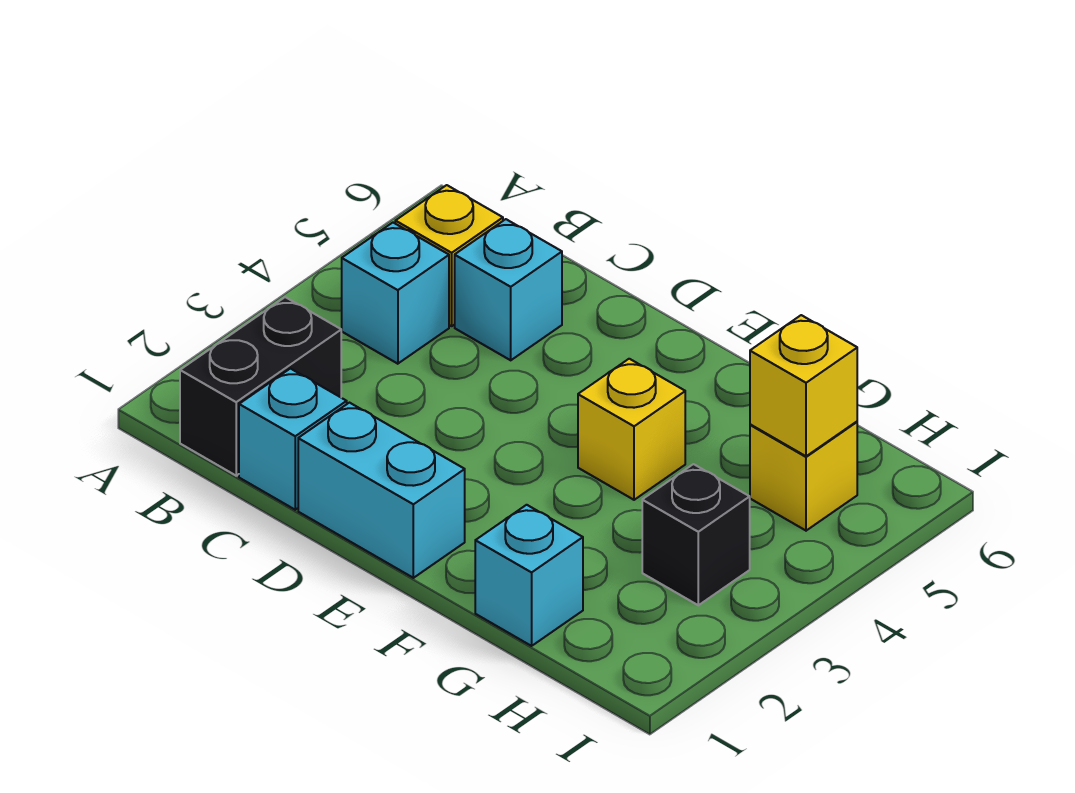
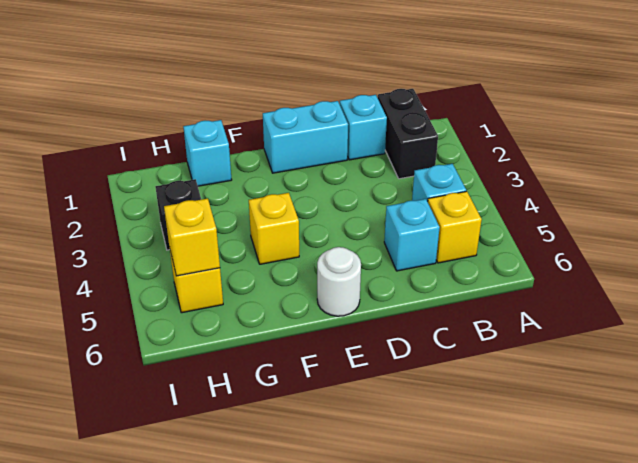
none -> white round brick E6 level 1

